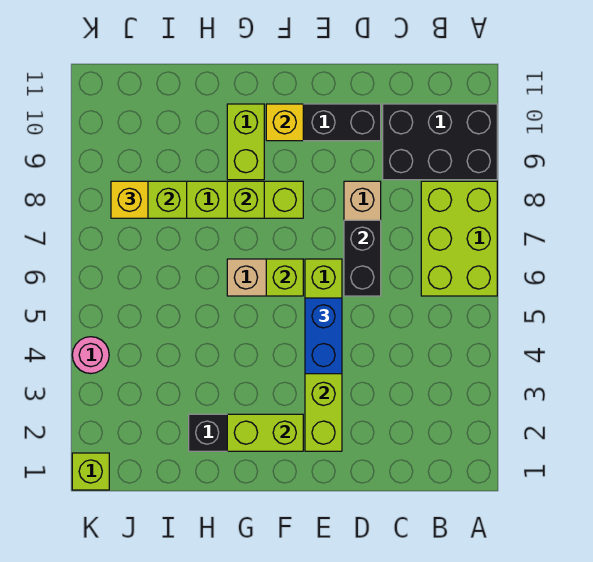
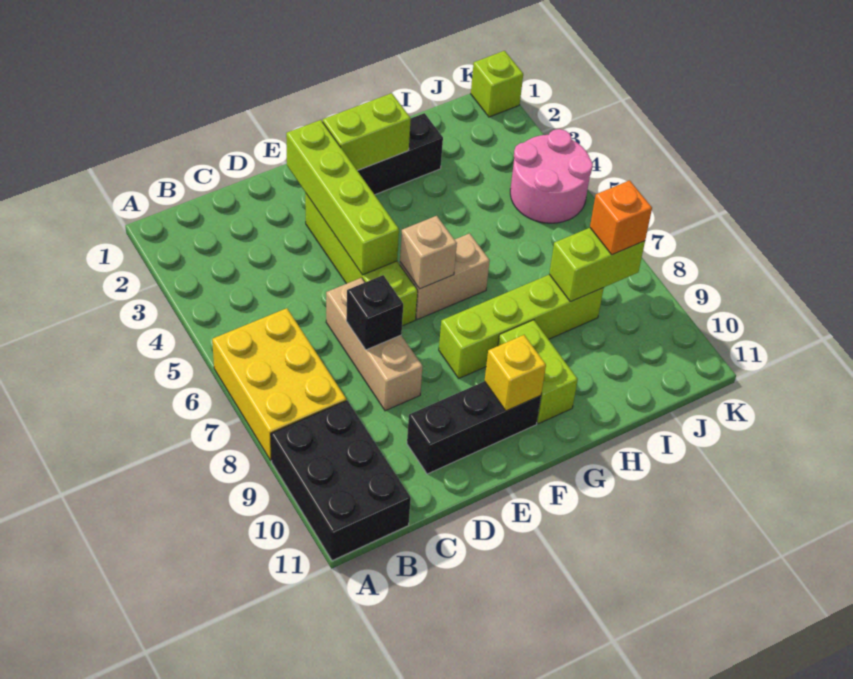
lime brick A6:B8 level 1 -> yellow brick A6:B8 level 1
black brick A9:C10 level 1 -> black brick A9:B11 level 1
black brick D6:D7 level 2 -> black brick D7 level 2
blue brick E4:E5 level 3 -> none
lime brick F6 level 2 -> tan brick F6 level 2
lime brick G8 level 2 -> none
yellow brick J8 level 3 -> orange brick J8 level 3
pink round brick K4 level 1 -> pink round brick J4:K5 level 1

